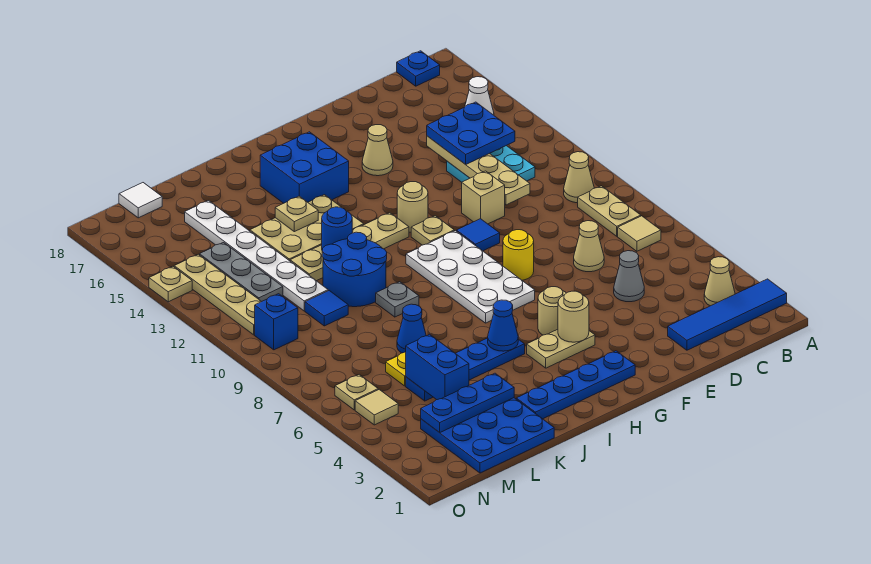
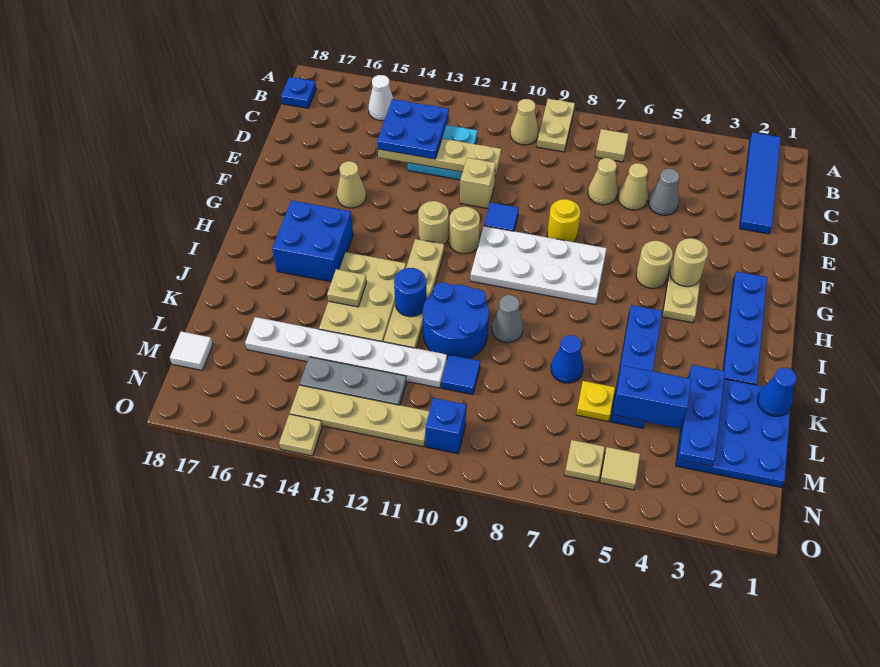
tan cone B3 level 1 -> tan cone D6 level 1
tan plate B8:B9 level 1 -> tan plate A9:B9 level 1
tan plate G11 level 1 -> tan round brick G11 level 1
blue cone I5 level 2 -> blue cone K1 level 2
grey plate J9 level 1 -> grey cone J9 level 1

